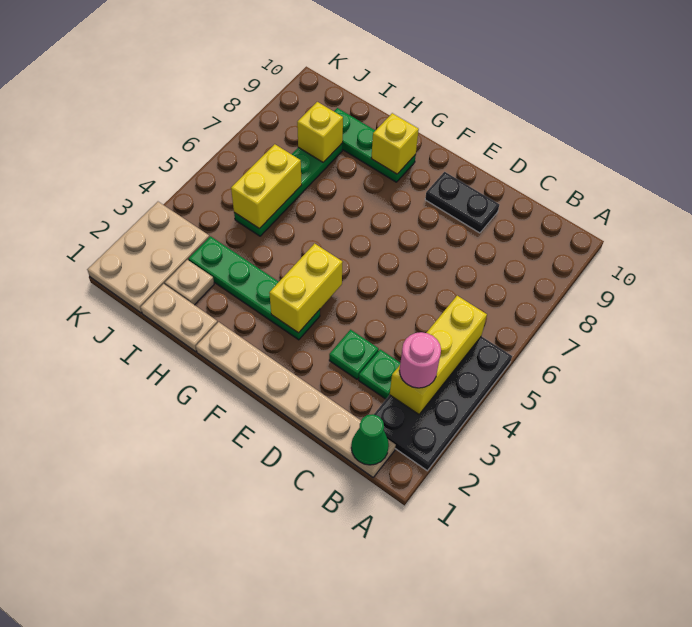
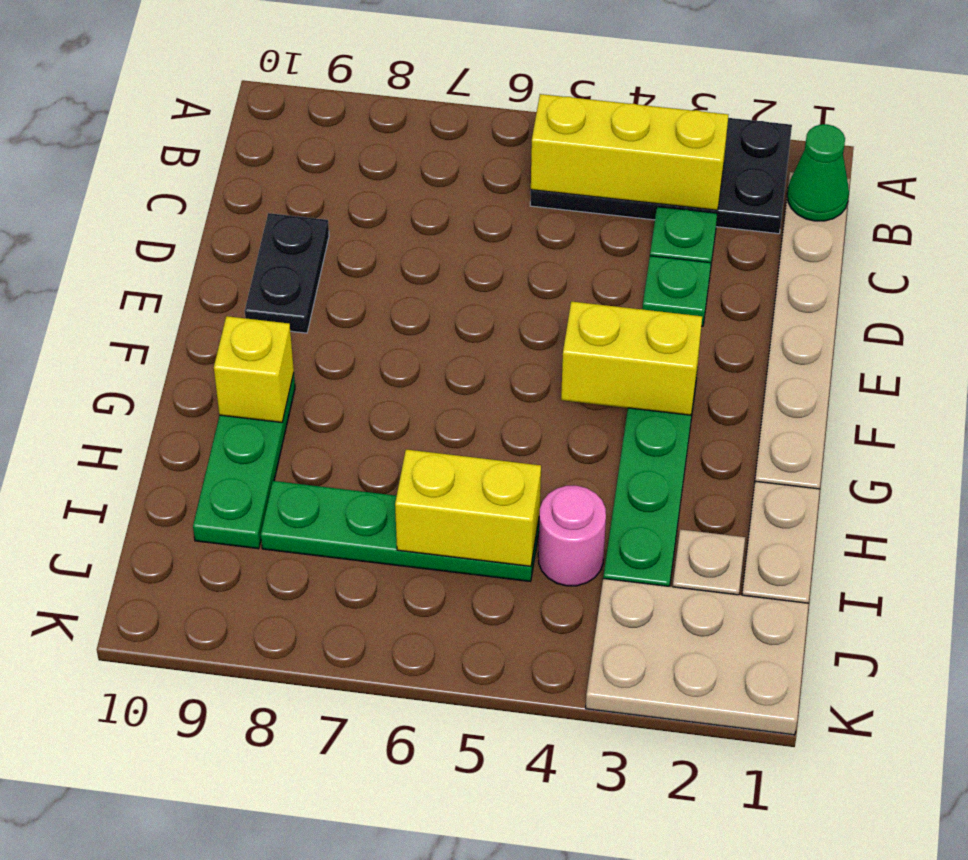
pink round brick B3 level 3 -> pink round brick I4 level 1
yellow brick I8 level 2 -> none

